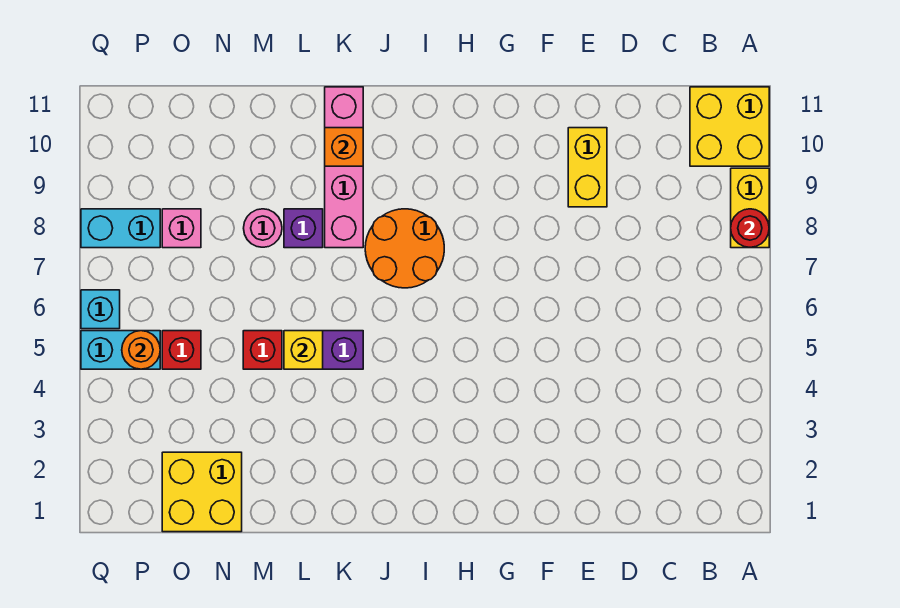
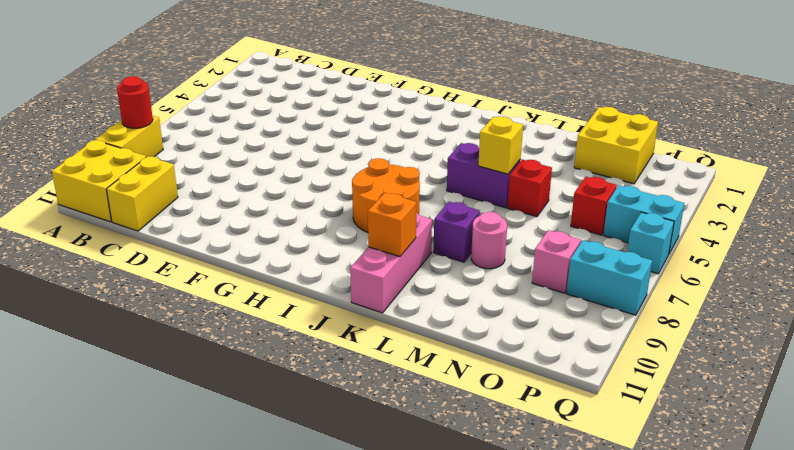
yellow brick E9:E10 level 1 -> yellow brick C10:C11 level 1
pink brick K8:K11 level 1 -> pink brick K9:K11 level 1
orange round brick P5 level 2 -> none

